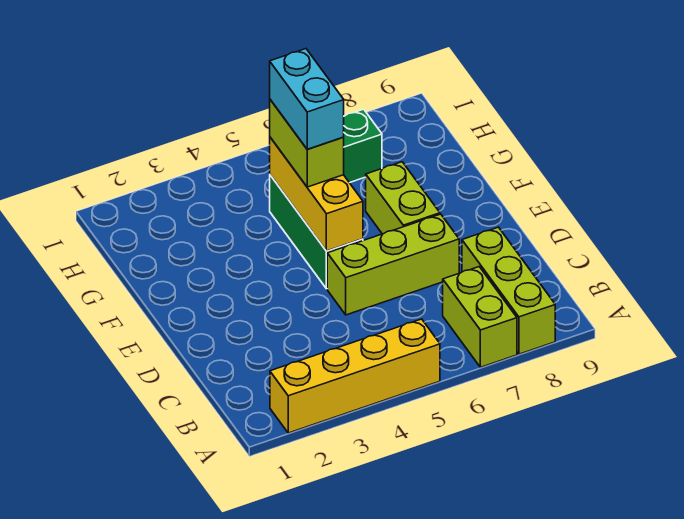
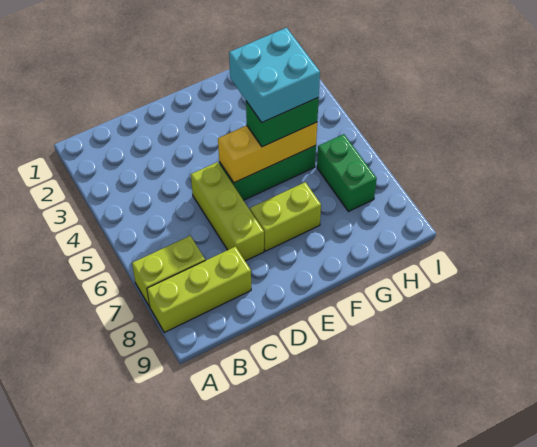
yellow brick A2:A5 level 1 -> none
lime brick F5:G5 level 3 -> green brick F5:G5 level 3
cyan brick F5:G5 level 4 -> cyan brick F4:G5 level 4

